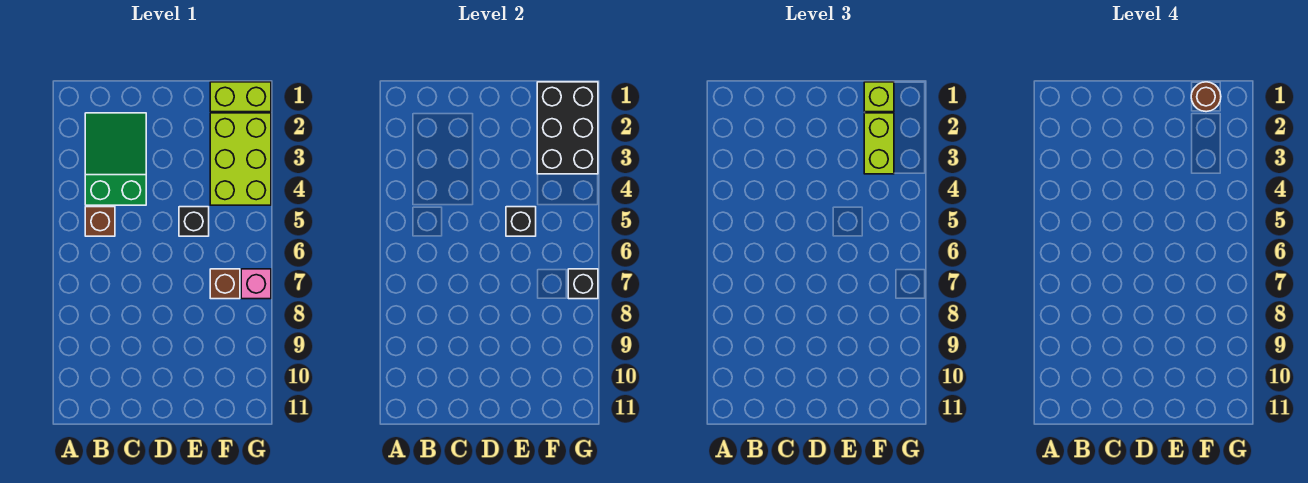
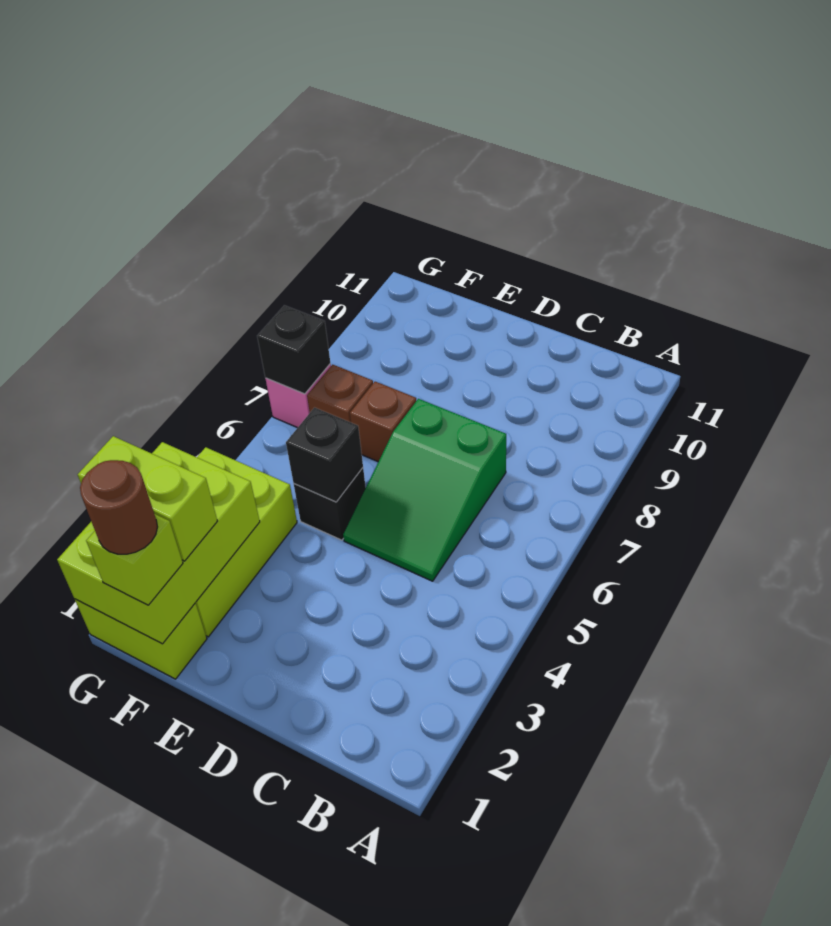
green slope B2:C4 level 1 top 4 -> green slope C5:D7 level 1 top 7
brown brick B5 level 1 -> brown brick E7 level 1
black brick F1:G3 level 2 -> lime brick F1:G3 level 2
lime brick F2:F3 level 3 -> lime brick F2:G2 level 3

